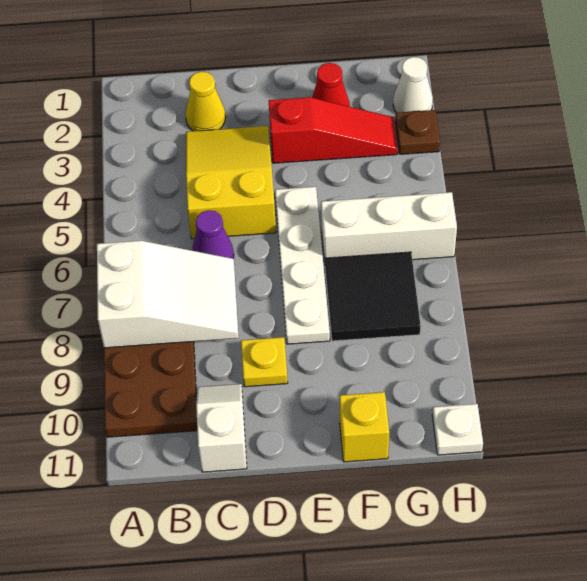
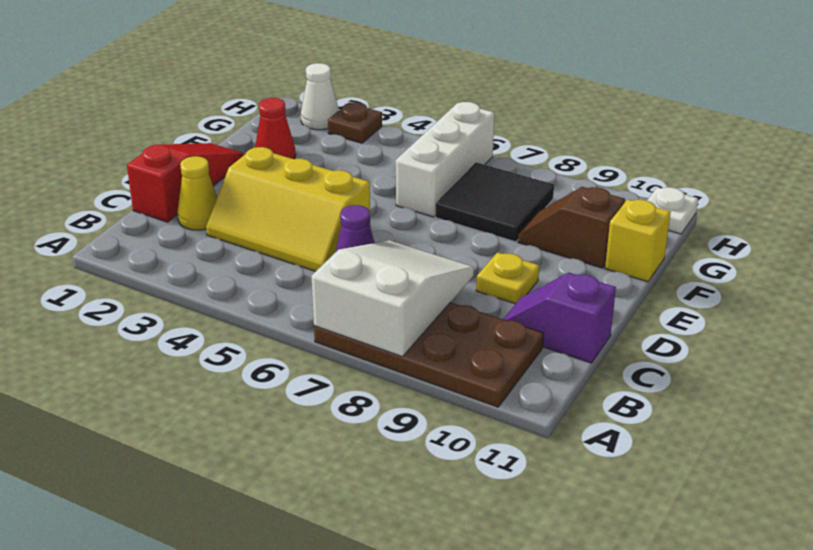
yellow slope C3:D5 level 1 top 5 -> yellow slope C3:D5 level 1 top D
white slope C10:C11 level 1 top 11 -> purple slope C10:C11 level 1 top 11
red slope E3:G3 level 1 top E -> red slope C1:E1 level 1 top C
white plate E5:E8 level 1 -> none
none -> brown slope F9:F10 level 1 top 10

